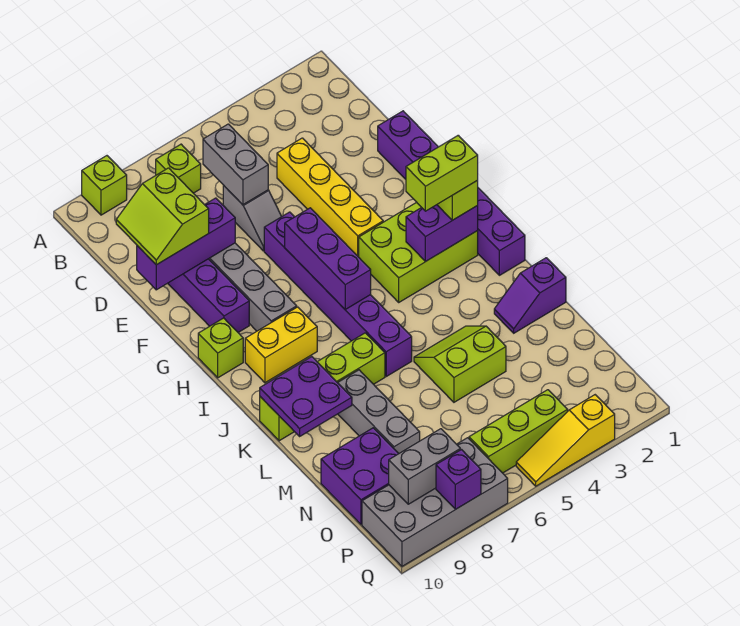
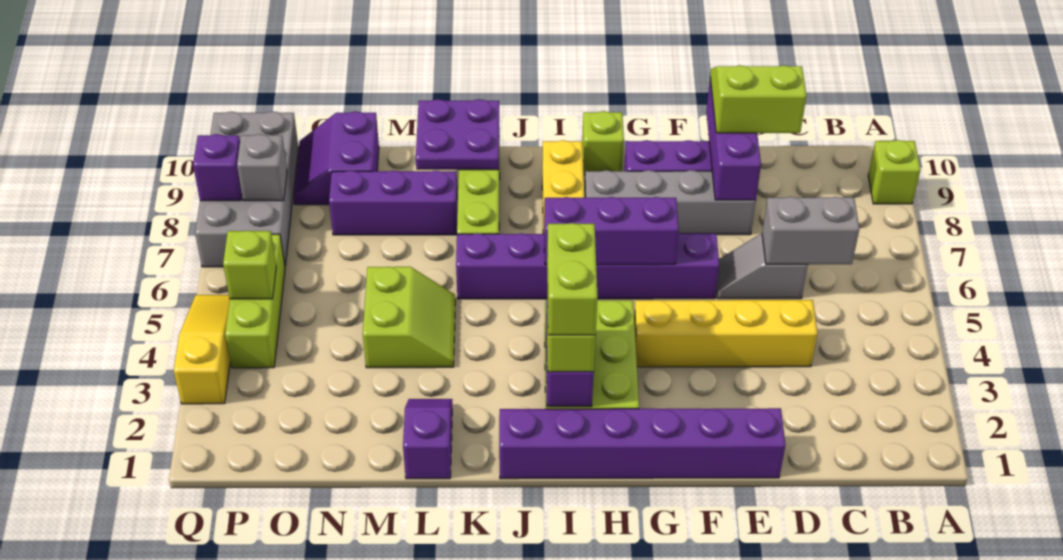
lime brick B7 level 1 -> lime brick P5 level 2
grey brick L8:N8 level 1 -> purple brick L8:N8 level 1
purple brick N9:O10 level 1 -> purple slope N9:O10 level 1 top N
grey brick P8:P9 level 2 -> grey brick P8 level 2

